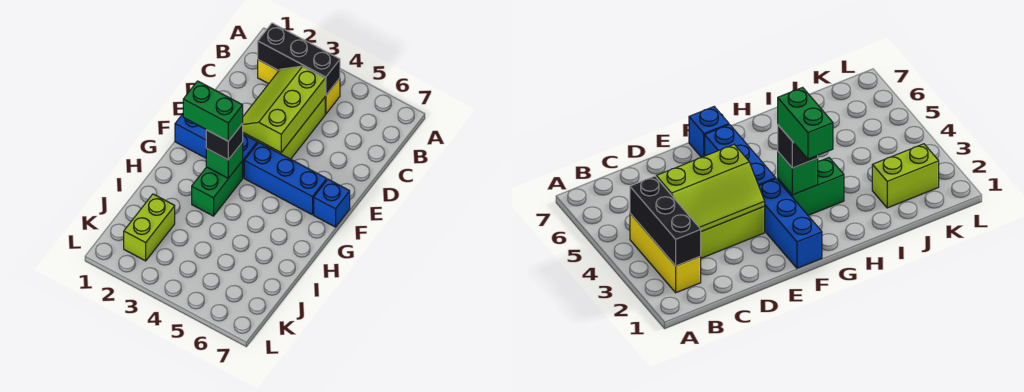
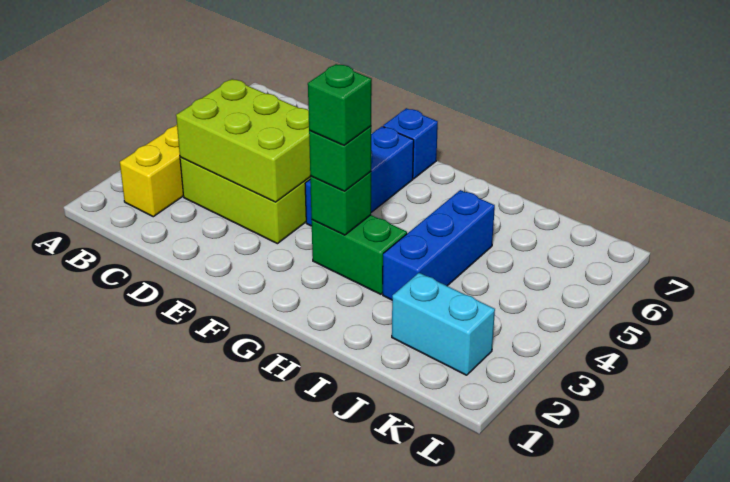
black brick B2:B4 level 2 -> none
lime slope C3:E4 level 2 top 4 -> lime brick C3:E4 level 2
blue brick F1:F3 level 1 -> blue brick I3:I5 level 1
green brick G2:G3 level 4 -> green brick G3 level 4
black brick G3 level 3 -> green brick G3 level 3
lime brick J2:K2 level 1 -> cyan brick J2:K2 level 1

